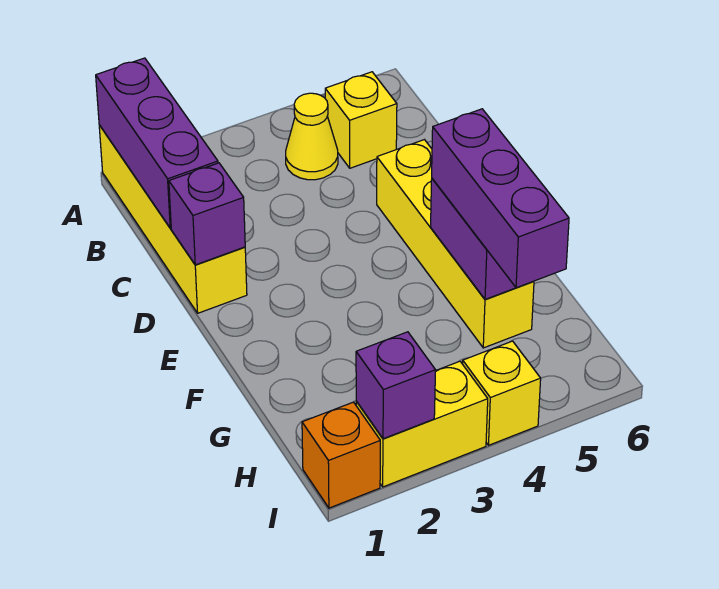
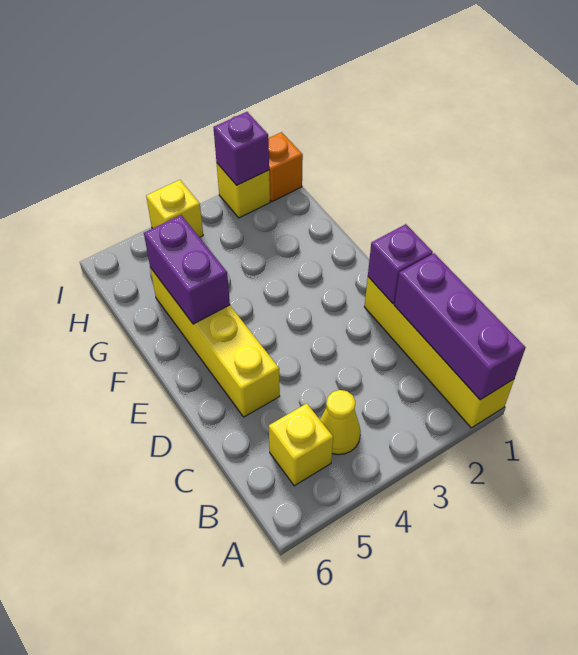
purple brick F5:H5 level 3 -> none
yellow brick I2:I3 level 1 -> yellow brick I2 level 1

